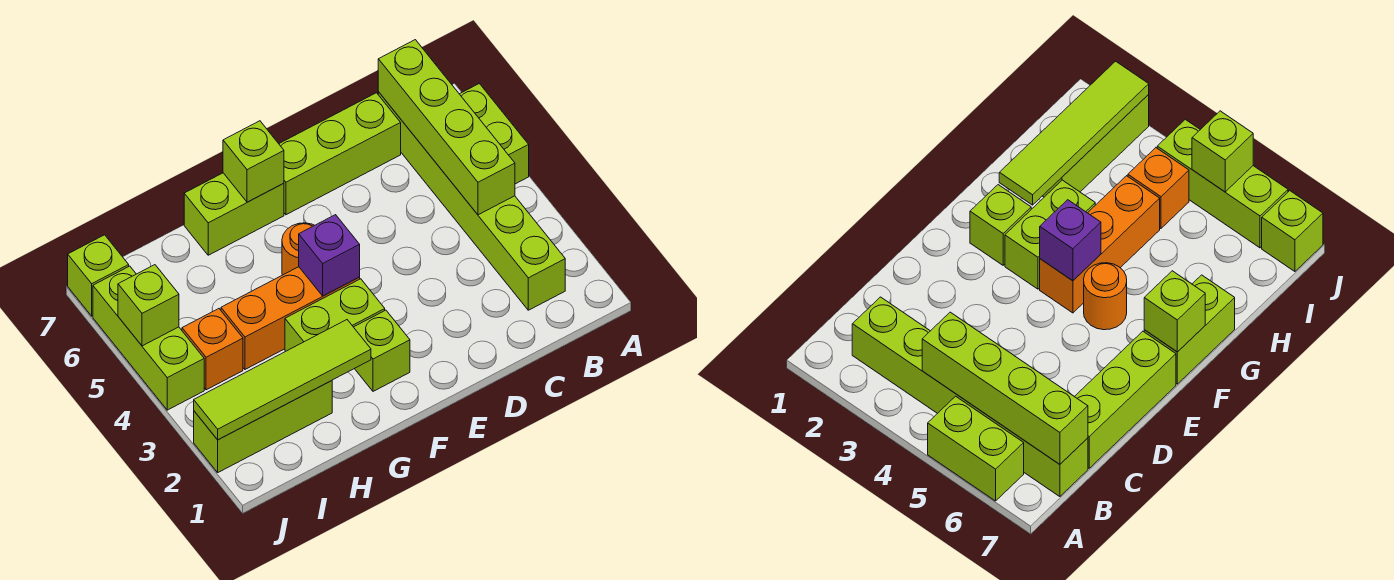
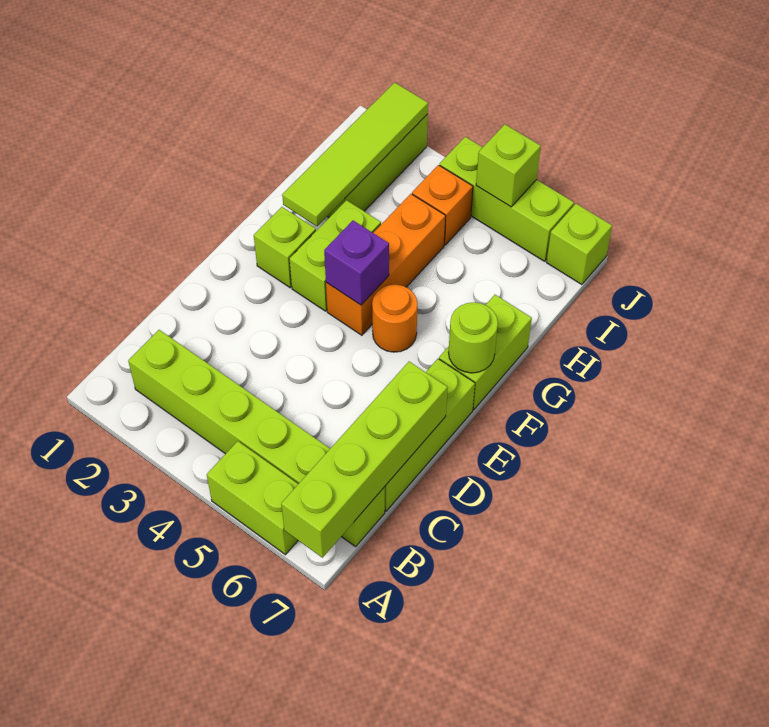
lime brick B4:B7 level 2 -> lime brick A7:D7 level 2
lime brick F7 level 2 -> lime round brick F7 level 2

